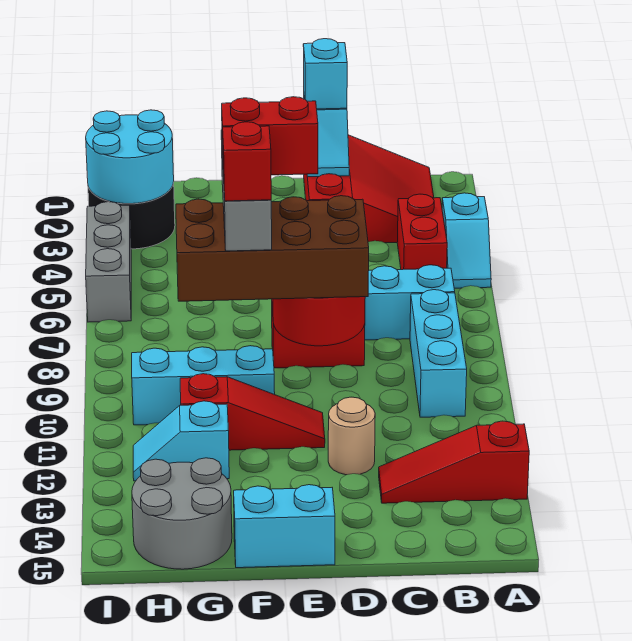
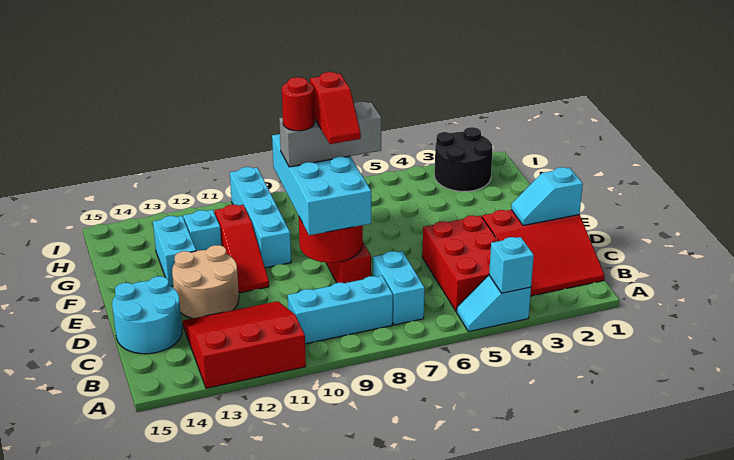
red slope A13:C13 level 1 top A -> red slope A11:C13 level 1 top A
red brick B4:B5 level 1 -> red brick B4:D5 level 1
cyan brick D1 level 3 -> cyan brick A4 level 2
brown brick D8:G9 level 3 -> cyan brick D8:G9 level 3
tan round brick D12 level 1 -> tan round brick D12:E13 level 1
red brick E8:F8 level 5 -> red slope E8:F8 level 5 top F
cyan brick E15:F15 level 1 -> cyan brick F13:G13 level 1
red brick F9 level 5 -> red round brick F9 level 5
cyan brick F10:H10 level 1 -> cyan brick F10:I10 level 1
grey round brick G14:H15 level 1 -> none
cyan round brick H2:I3 level 2 -> cyan round brick C14:D15 level 1
grey brick I4:I6 level 1 -> none

